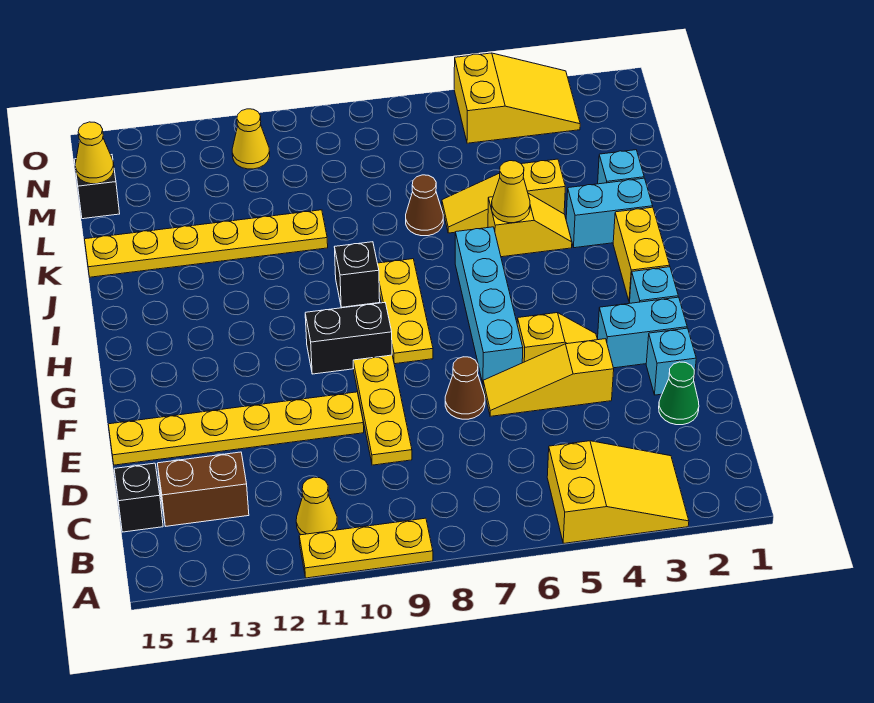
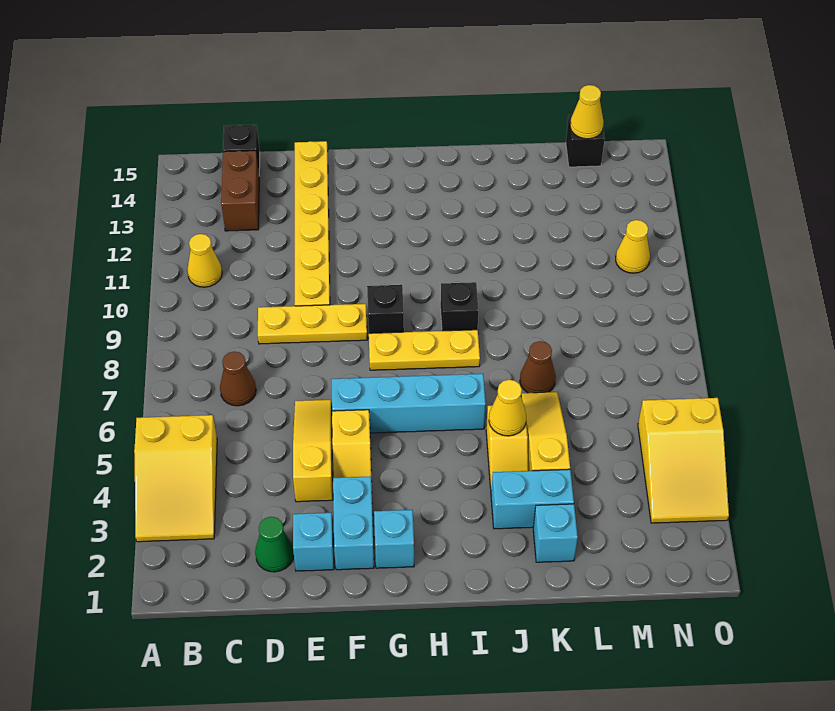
yellow plate A9:A11 level 1 -> none
brown cone E7 level 1 -> brown cone C7 level 1
black brick G9:G10 level 1 -> black brick G9 level 1
yellow brick H2:I2 level 1 -> none
cyan brick J2:J3 level 1 -> cyan brick J3:K3 level 1
yellow plate K10:K15 level 1 -> none

